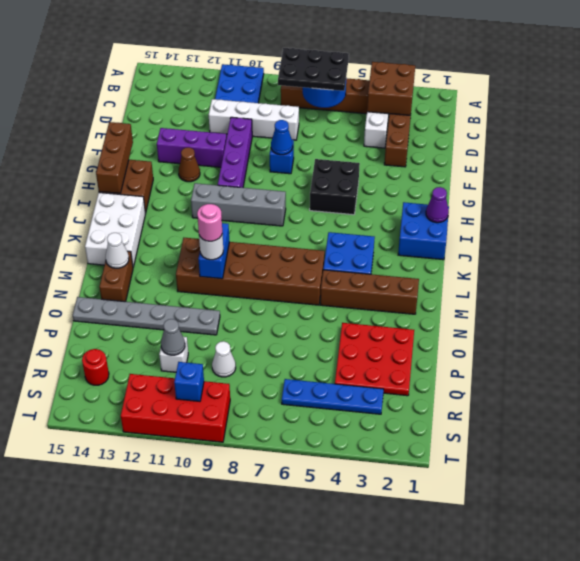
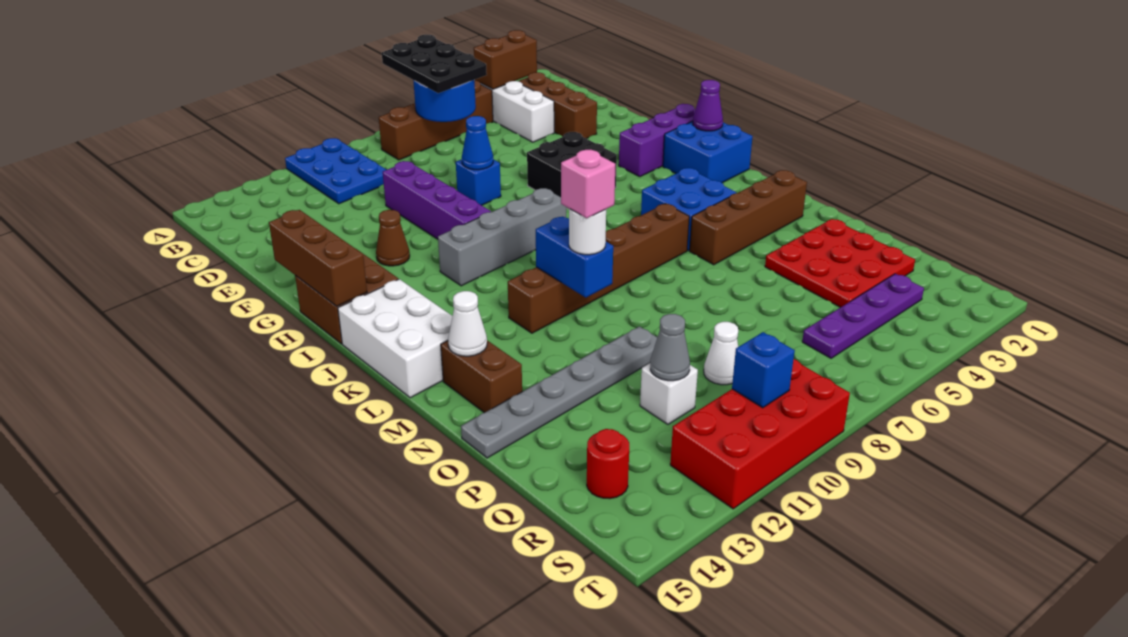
brown brick B3:C4 level 2 -> brown brick B3:B4 level 2
black plate B6:C8 level 3 -> black plate A6:C7 level 3
white brick D8:D11 level 1 -> none
purple brick F11:F13 level 1 -> purple brick H1:H3 level 1
brown brick L6:M11 level 1 -> brown brick L6:L11 level 1
pink round brick M10 level 4 -> pink brick M10 level 4
blue plate R3:R6 level 1 -> purple plate R3:R6 level 1

